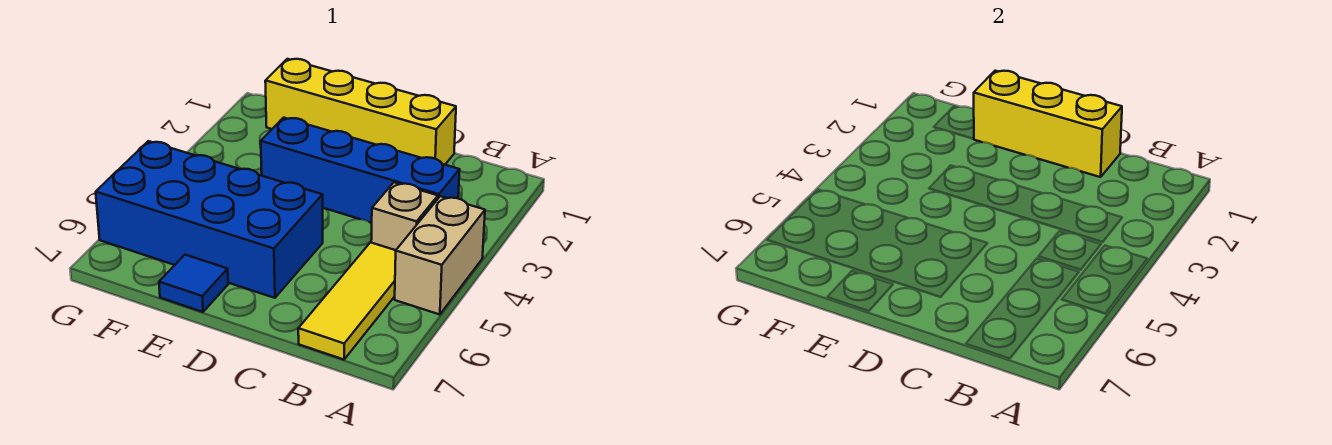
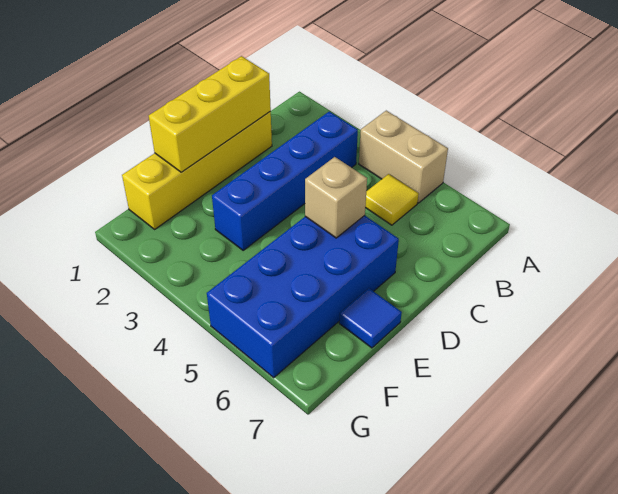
tan brick B4 level 1 -> tan brick D5 level 2
yellow tile B5:B7 level 1 -> yellow tile B5 level 1

